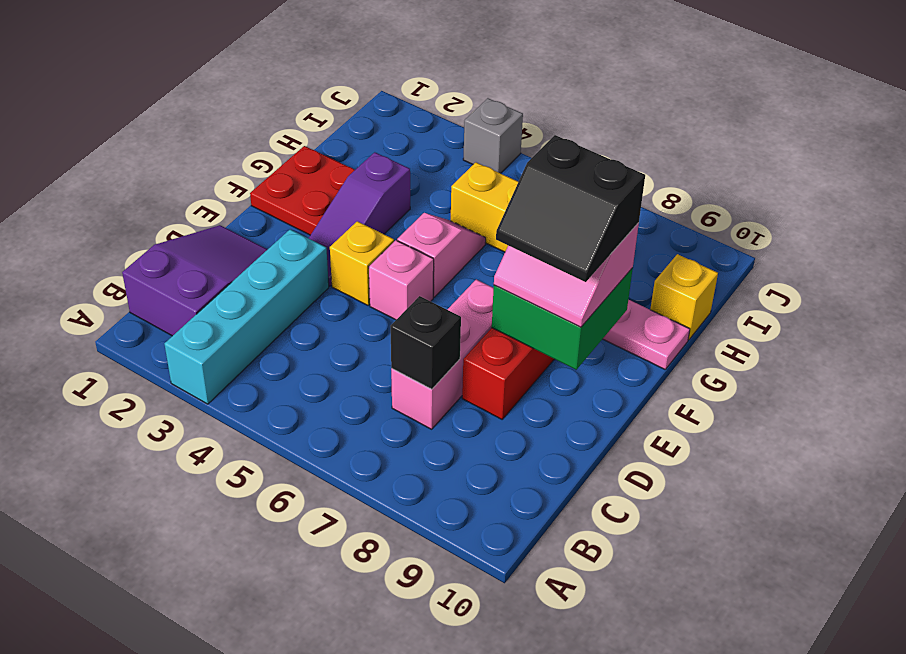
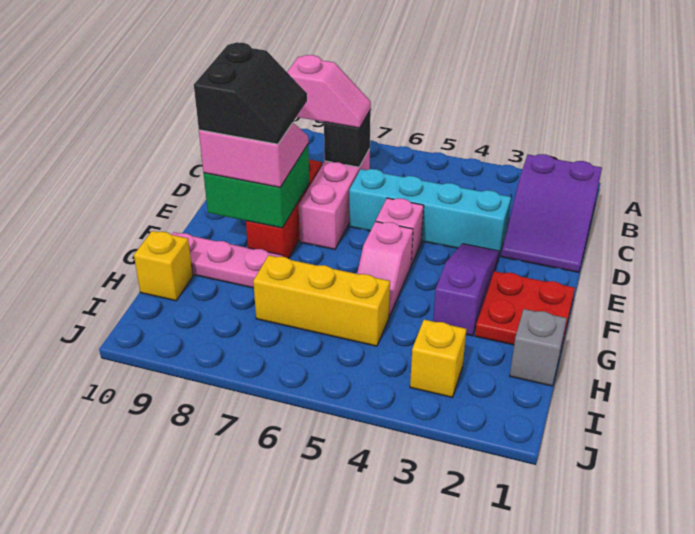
cyan brick A3:D3 level 1 -> cyan brick D3:D6 level 1
none -> pink slope C7:C8 level 3 top 8
yellow brick E4 level 1 -> yellow brick I3 level 1
black slope E8:F9 level 4 top F -> black slope E8:F9 level 4 top 9
grey brick J4 level 1 -> grey brick H1 level 1

